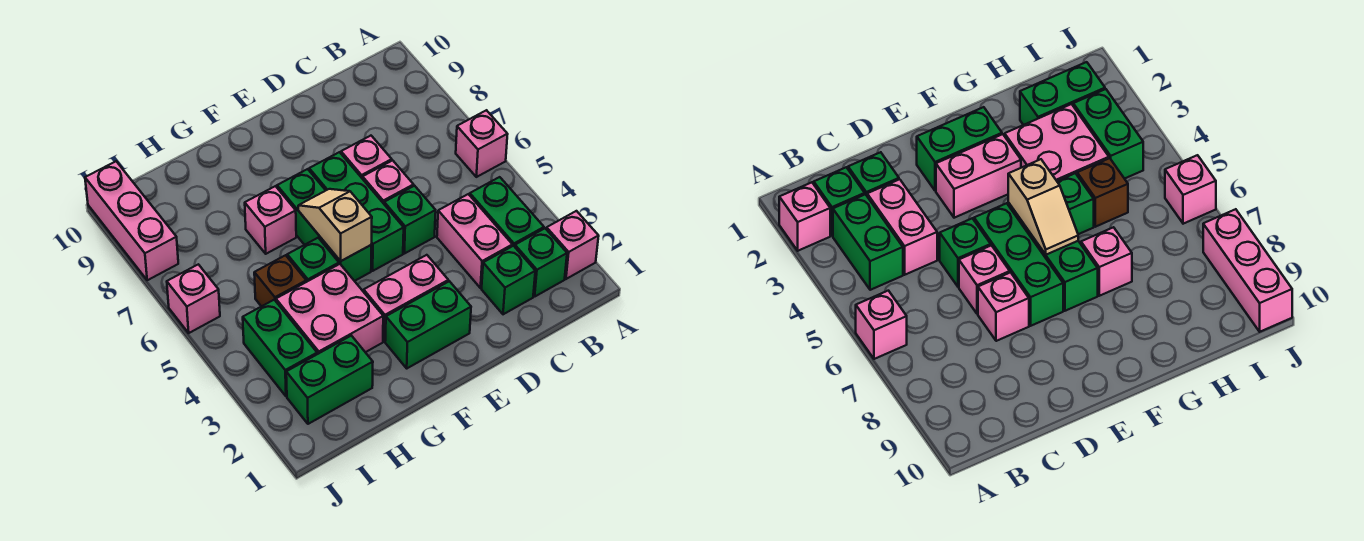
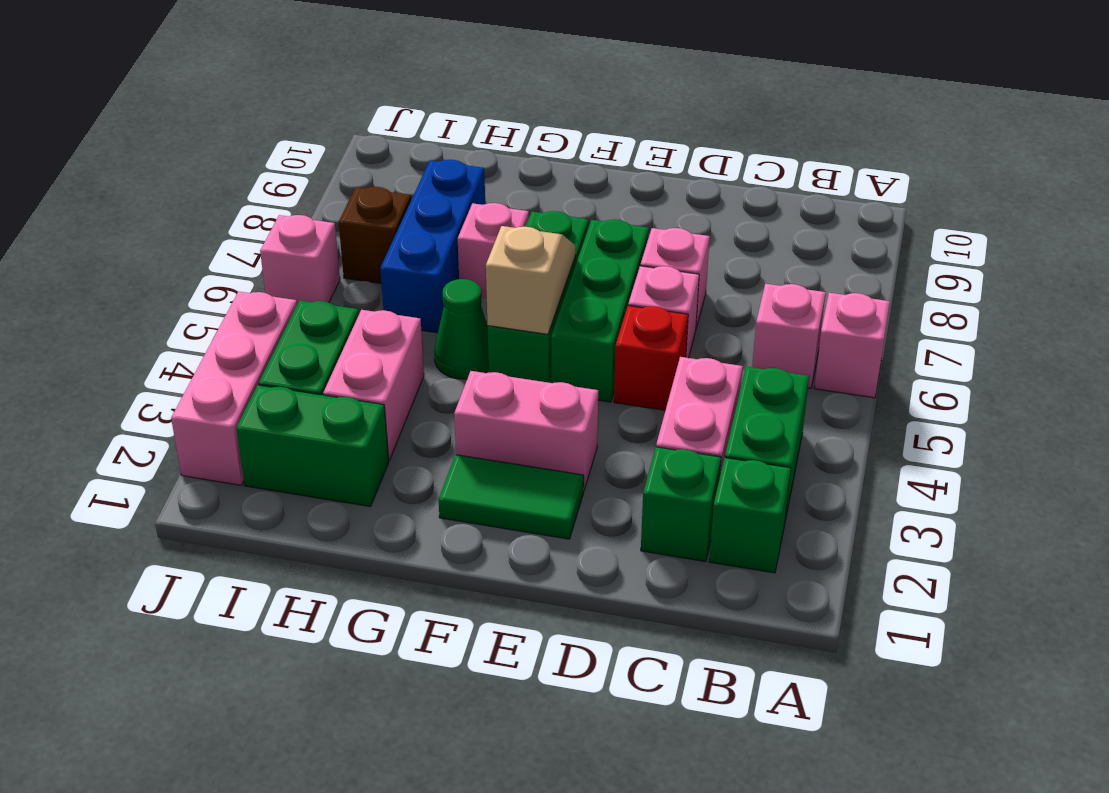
pink brick A2 level 1 -> pink brick B6 level 1
green brick D5 level 1 -> red brick D5 level 1
green brick E2:F2 level 1 -> green tile E2:F2 level 1
pink brick G3:H4 level 1 -> pink brick H3:H4 level 1
green brick G5 level 1 -> green cone G5 level 1
brown brick H5 level 1 -> brown brick I7 level 1
none -> blue brick H6:H8 level 1
pink brick J8:J10 level 1 -> pink brick J2:J4 level 1

